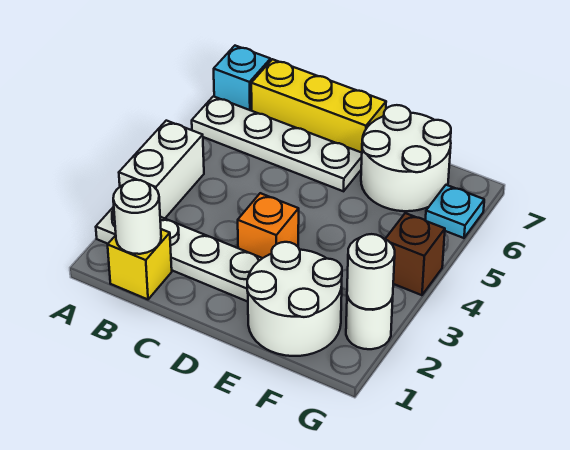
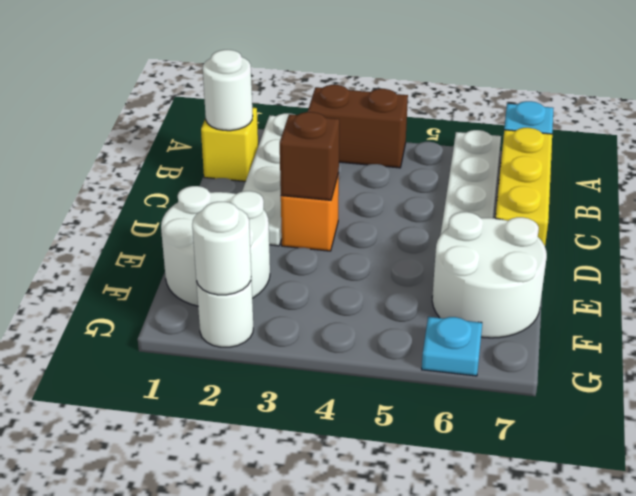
white brick A3:A4 level 1 -> brown brick A3:A4 level 1
brown brick G4 level 1 -> brown brick D3 level 2

